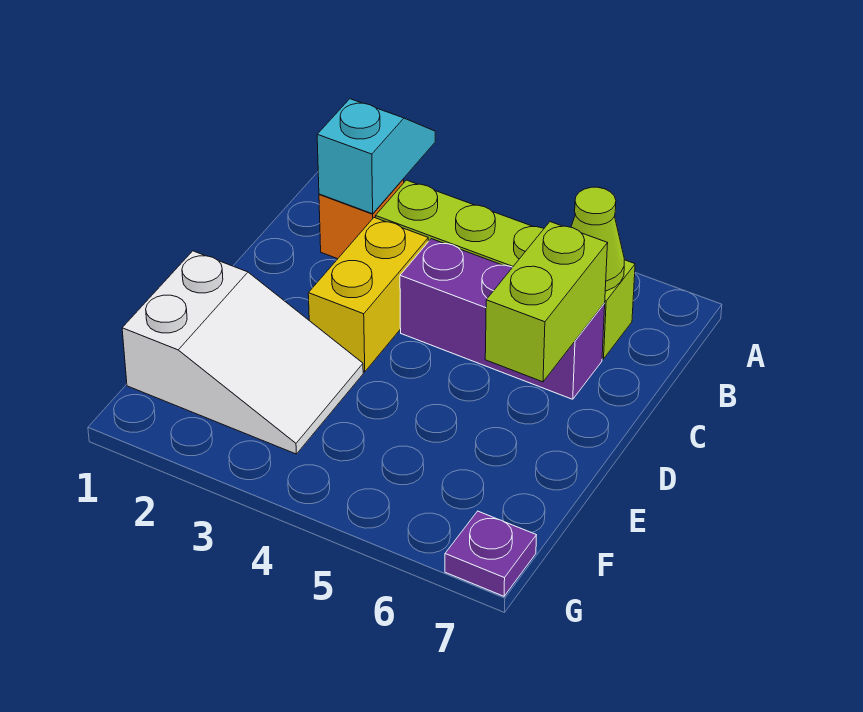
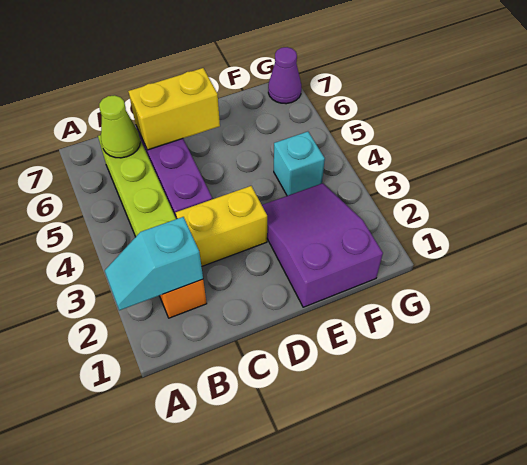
lime brick C6:D6 level 2 -> yellow brick C6:D6 level 2
white slope E1:F3 level 1 top 1 -> purple slope E1:F3 level 1 top 1
none -> cyan brick F4 level 1
purple plate G7 level 1 -> purple cone G7 level 1

